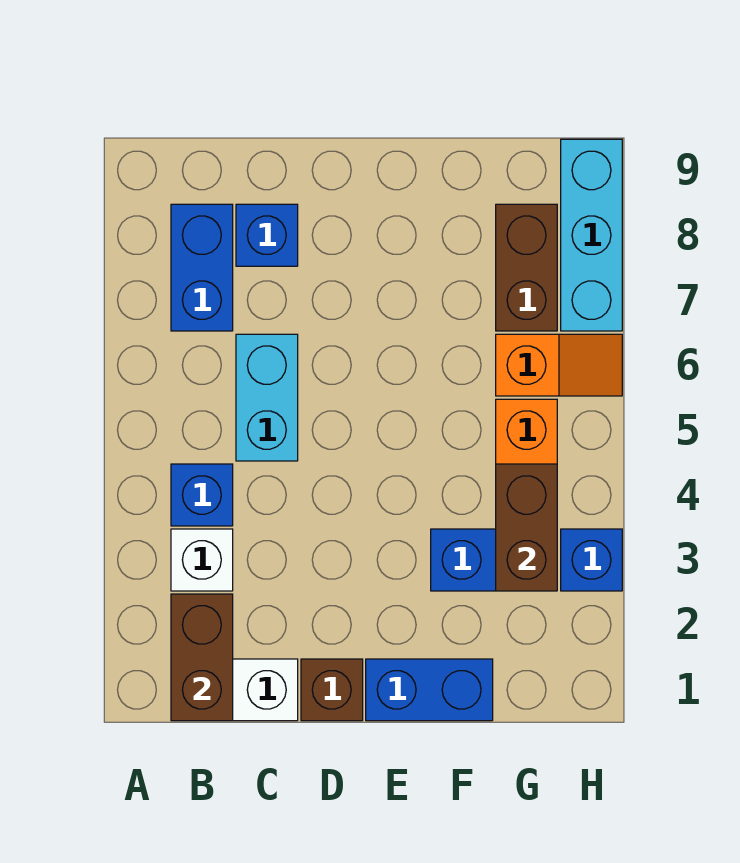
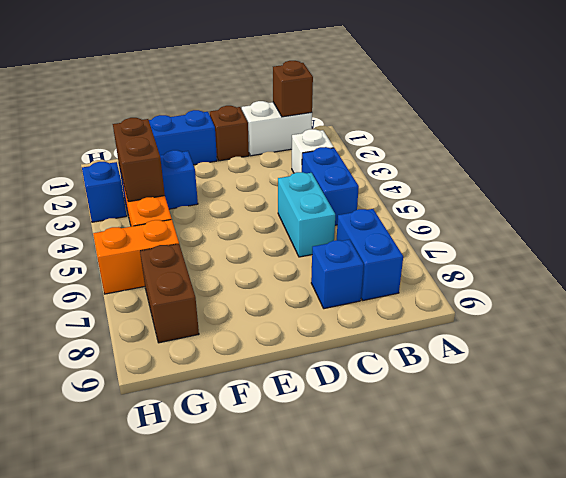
brown brick B1:B2 level 2 -> brown brick B1 level 2
blue brick B4 level 1 -> blue brick B4:B5 level 1
orange slope G6:H6 level 1 top G -> orange brick G6:H6 level 1
cyan brick H7:H9 level 1 -> none

